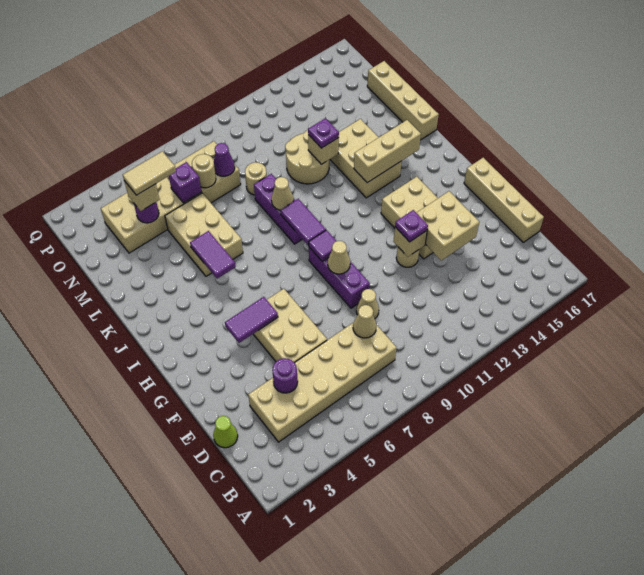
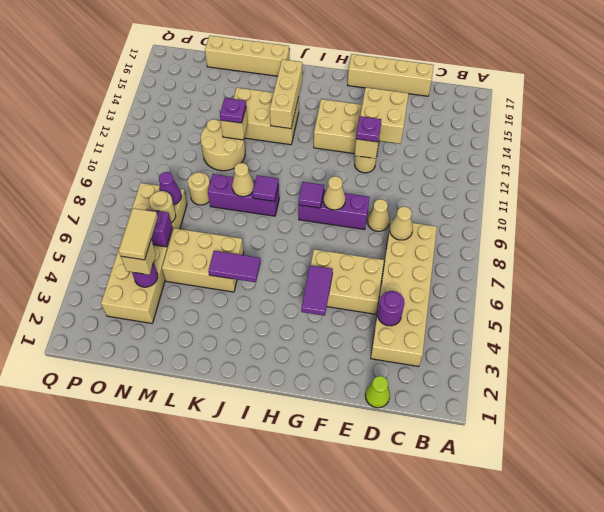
purple tile I9:J9 level 2 -> purple tile J9 level 2

